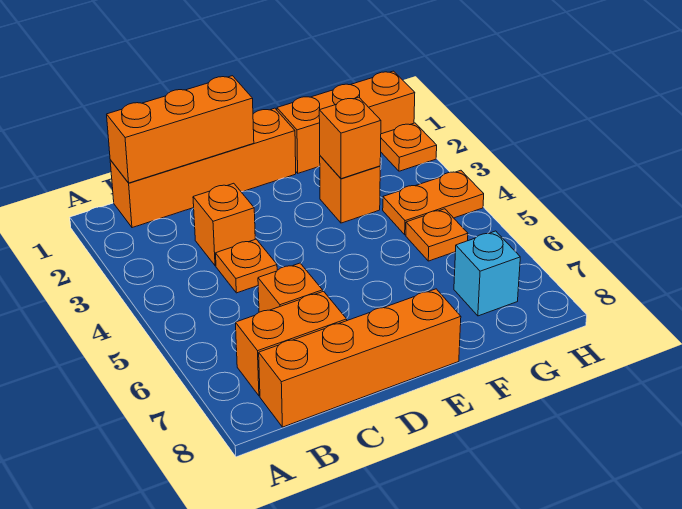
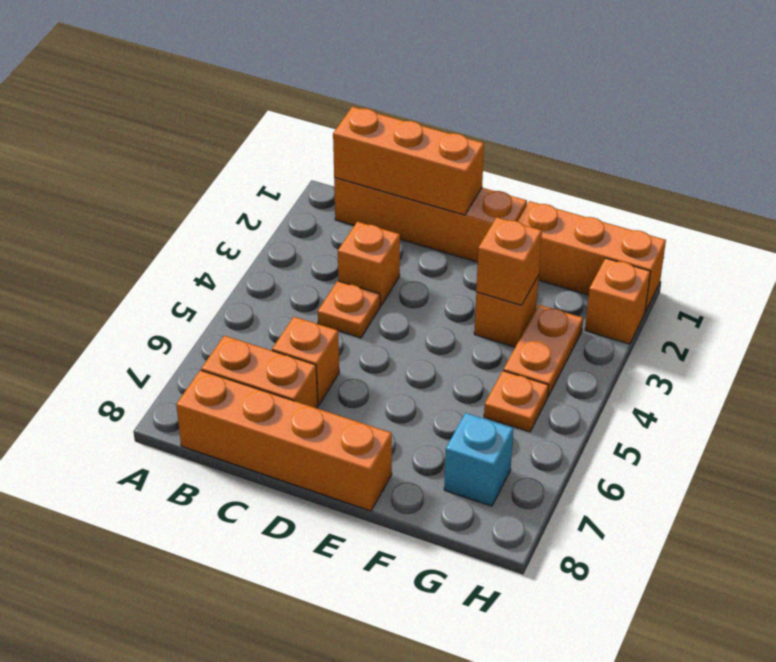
orange plate G4:H4 level 1 -> orange plate G3:G4 level 1
orange plate H2 level 1 -> orange brick H2 level 1

